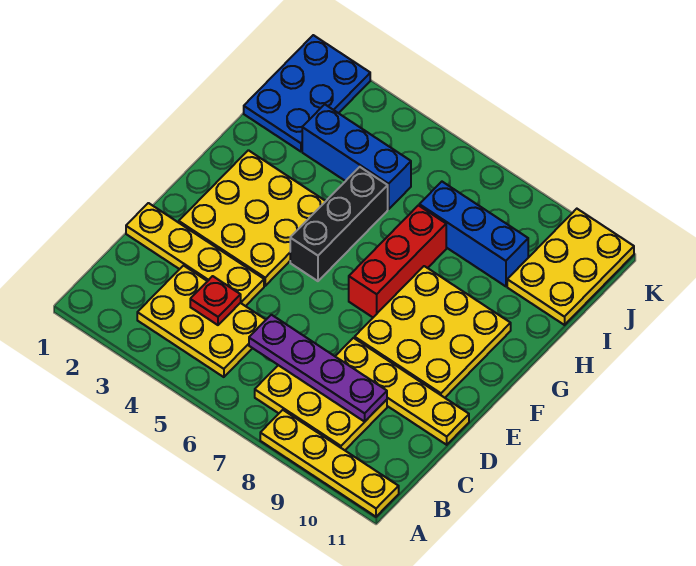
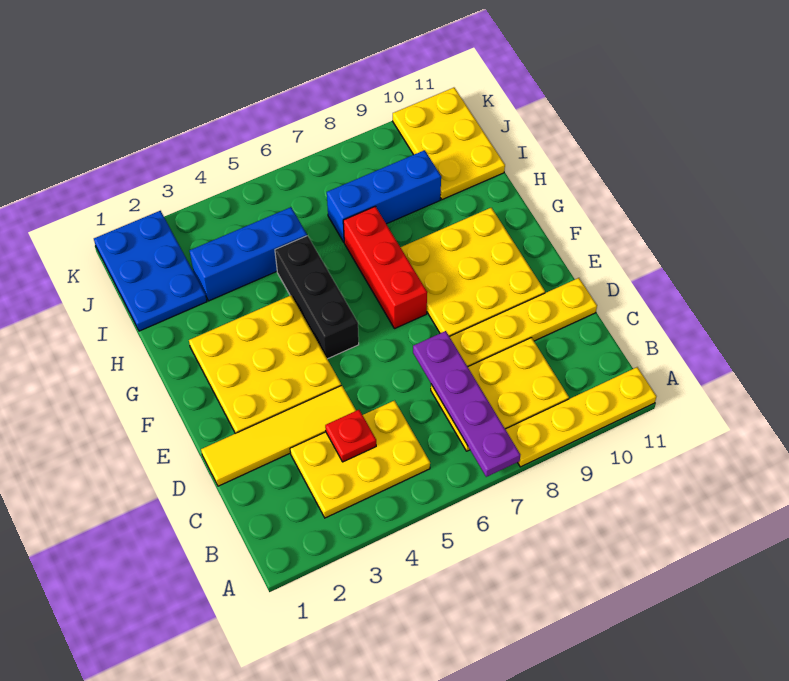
purple plate C6:C9 level 2 -> purple plate A7:D7 level 2
yellow plate D1:D4 level 1 -> yellow tile D1:D4 level 1

